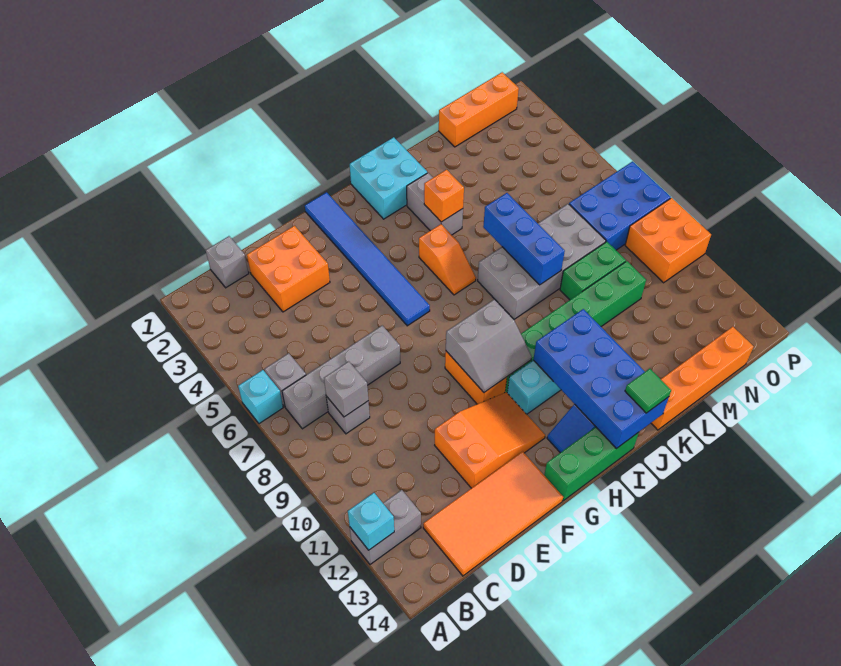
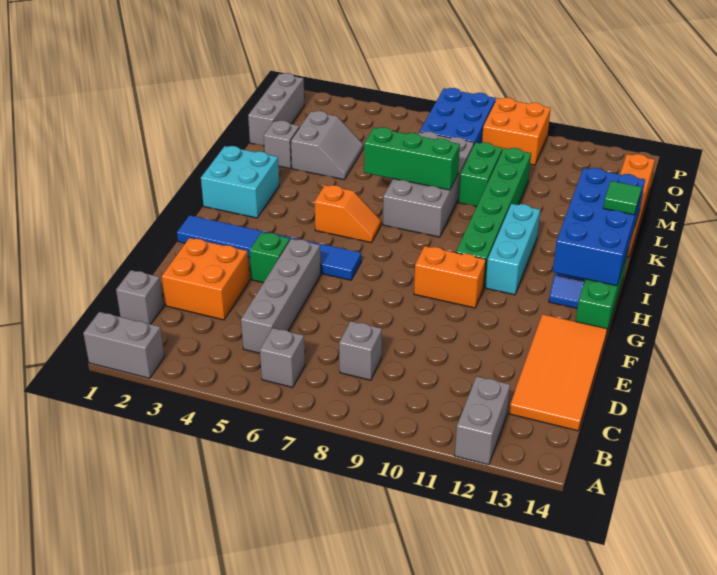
cyan brick A6 level 1 -> none
cyan brick A12 level 2 -> none
grey brick B7:E7 level 1 -> grey brick C5:F5 level 1
grey brick C8 level 2 -> grey brick L2 level 1
orange slope E11:G12 level 1 top E -> none
none -> green brick F4 level 1
grey slope G9:H10 level 2 top 9 -> grey slope L3:M4 level 1 top 3
blue brick I11:J14 level 2 -> blue brick H13:K14 level 2
grey brick J3:J4 level 1 -> grey brick A1:A2 level 1
orange brick J4 level 2 -> none
blue brick K6:K8 level 2 -> green brick K6:K8 level 2
orange brick M1:O1 level 1 -> grey brick M1:O1 level 1

